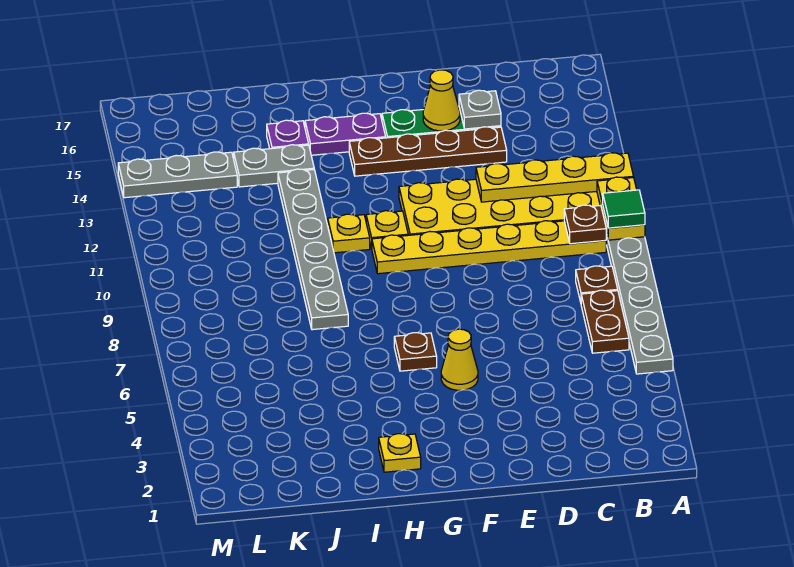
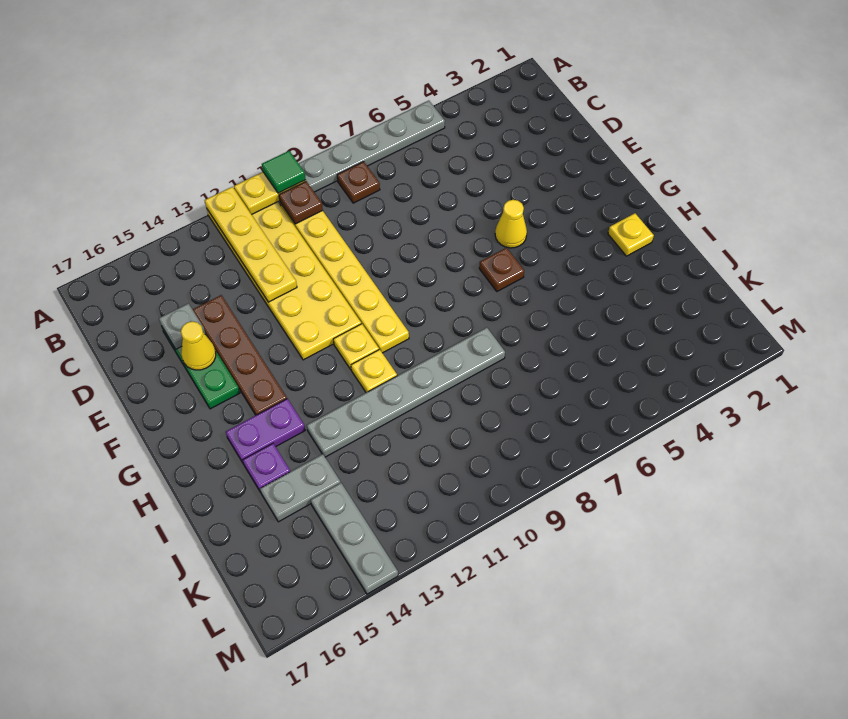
brown plate B6:B7 level 1 -> none
purple plate G15:H15 level 1 -> purple plate H14:H15 level 1
grey plate I14:J14 level 1 -> grey plate J14:J15 level 1

